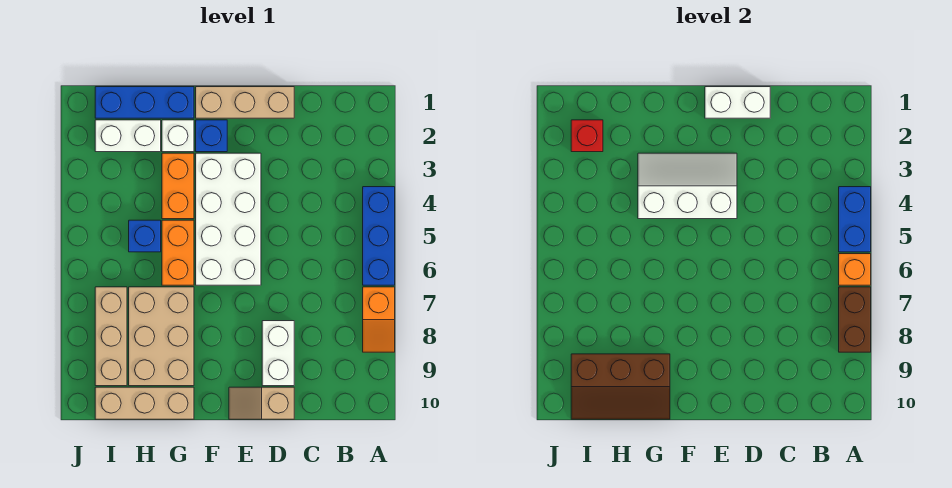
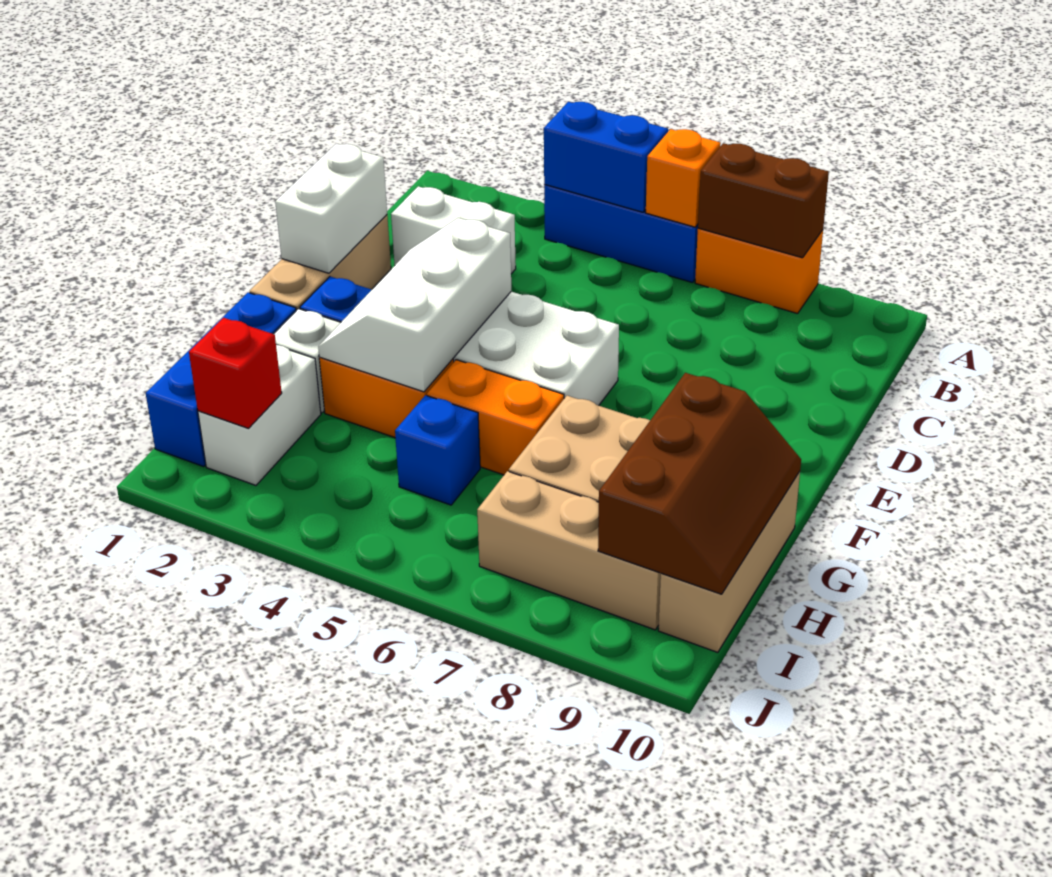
orange slope A7:A8 level 1 top 7 -> orange brick A7:A8 level 1
white brick D8:D9 level 1 -> white brick C2:C3 level 1
tan slope D10:E10 level 1 top D -> none

